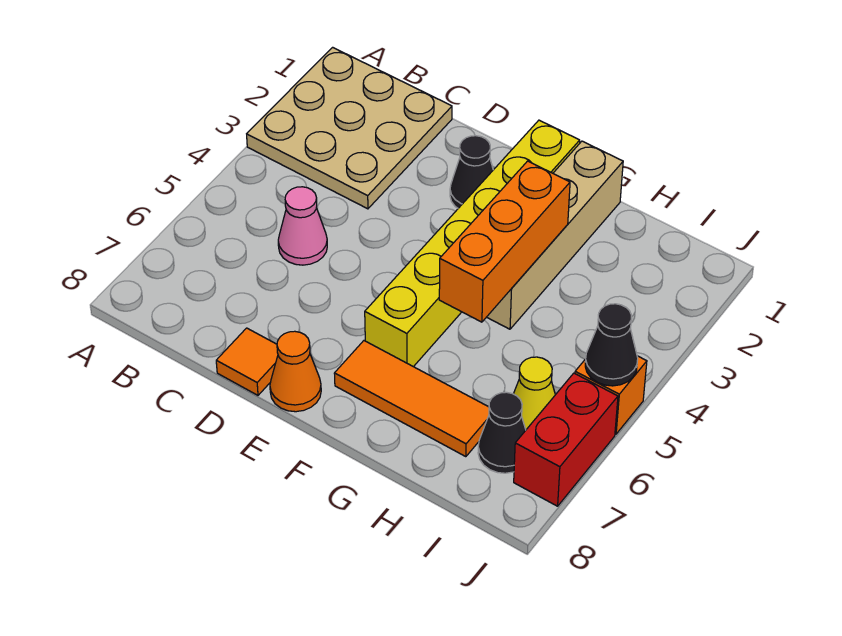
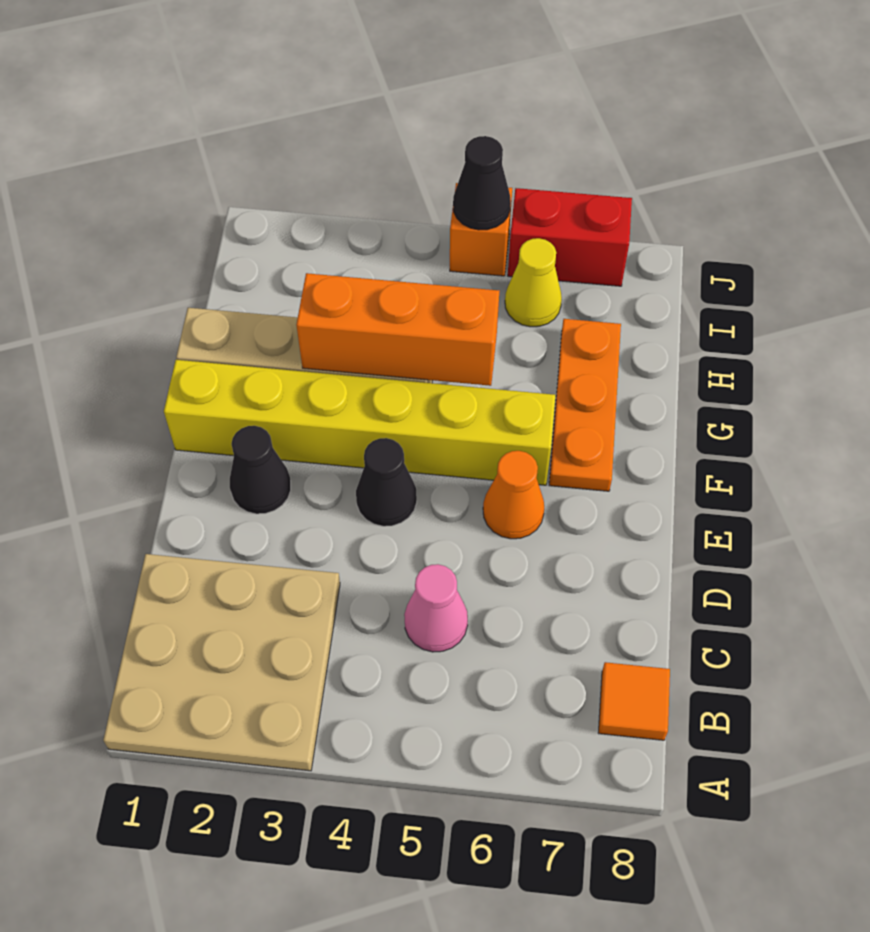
orange tile D8 level 1 -> orange tile B8 level 1
orange cone E8 level 1 -> orange cone E6 level 1
orange tile F7:H7 level 1 -> orange plate F7:H7 level 1
black cone I7 level 1 -> black cone E4 level 1

